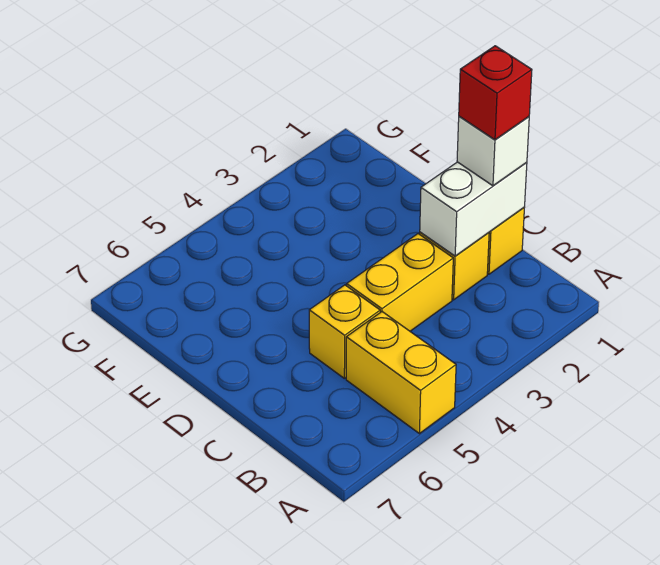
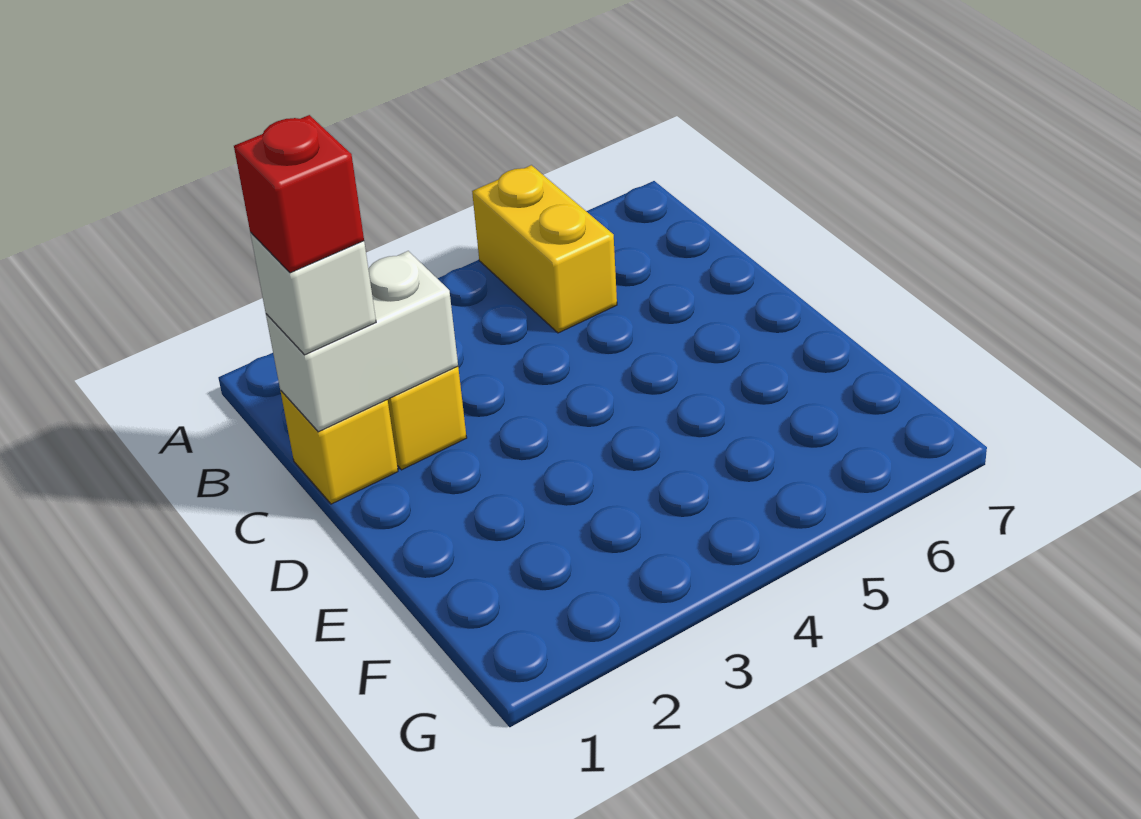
yellow brick C3:C4 level 1 -> none
yellow brick C5 level 1 -> none

